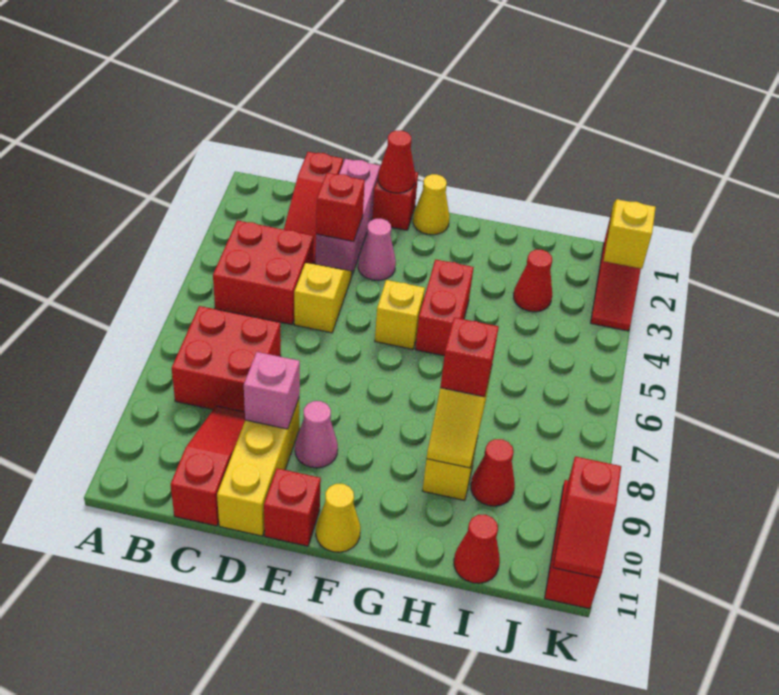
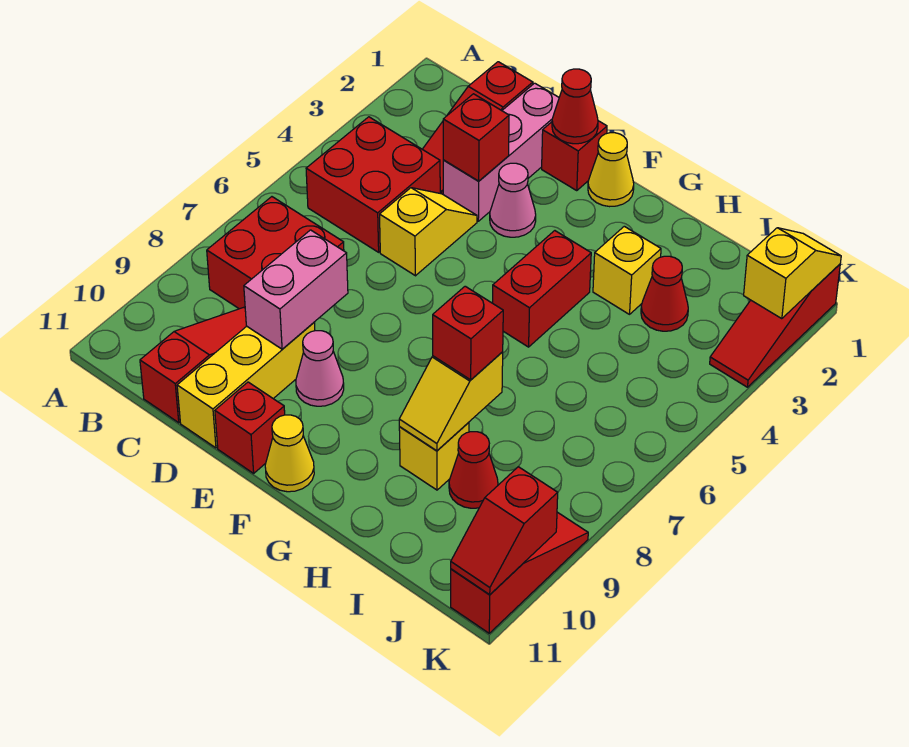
pink brick D9 level 2 -> pink brick D8:D9 level 2
yellow brick F5 level 1 -> yellow brick H3 level 1
red cone I11 level 1 -> none

